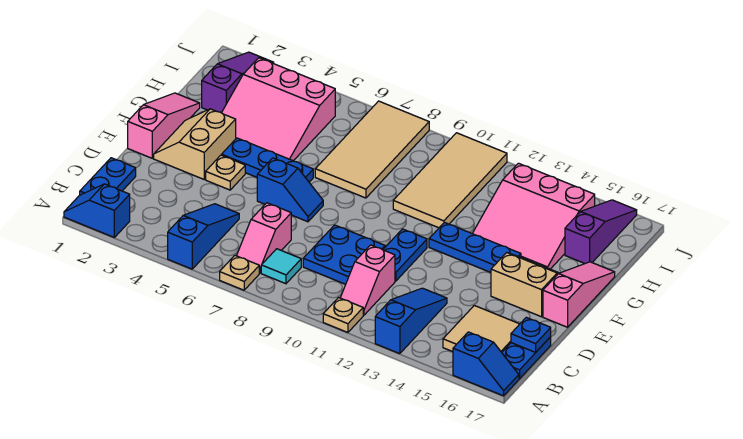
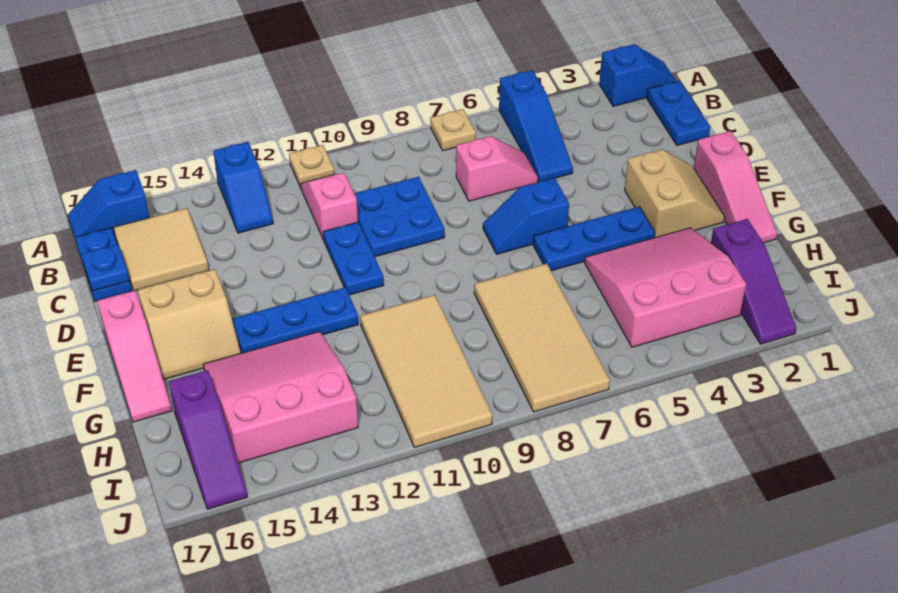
blue slope A13:C13 level 1 top A -> blue slope A13:B13 level 1 top A
pink slope B7:C7 level 1 top C -> pink slope C6:C7 level 1 top 7
cyan tile B8 level 1 -> none
tan plate E4 level 1 -> none

